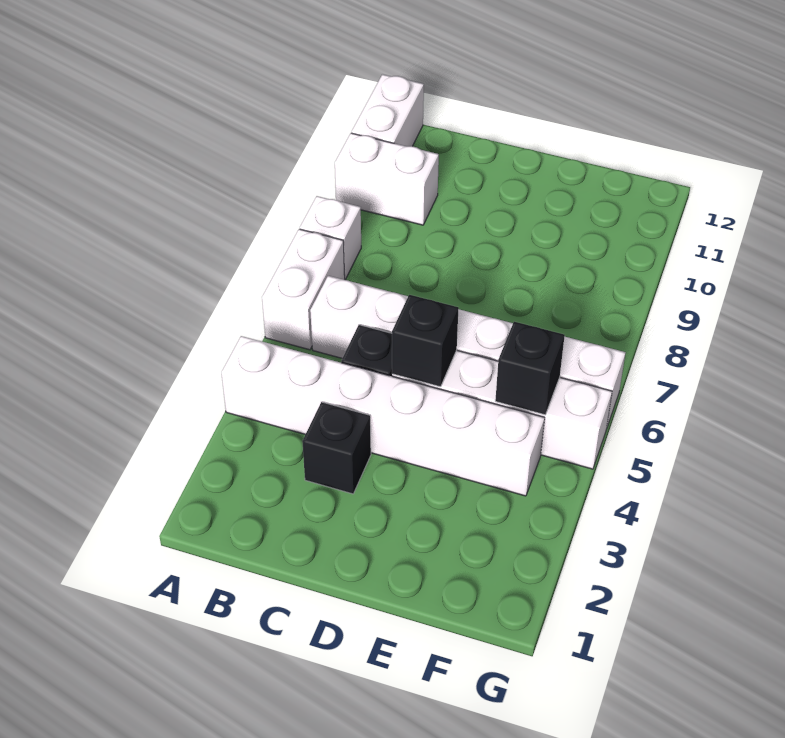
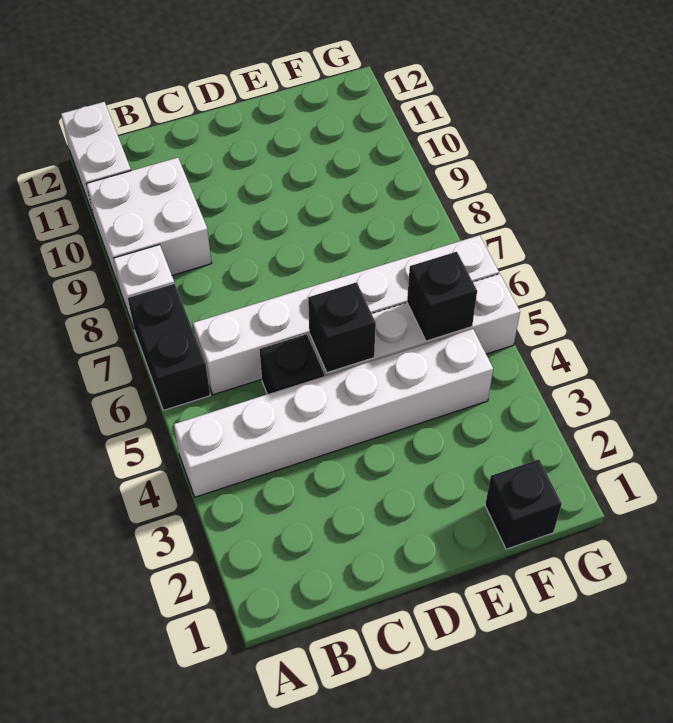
white brick A6:A7 level 1 -> black brick A6:A7 level 1
white brick A10:B10 level 1 -> white brick A9:B10 level 1
black brick C3 level 1 -> black brick F1 level 1

